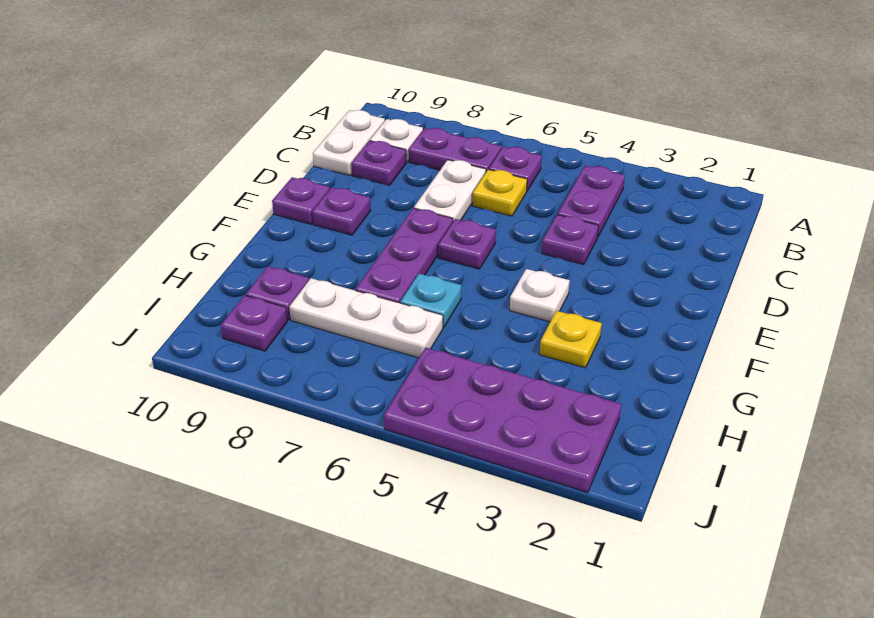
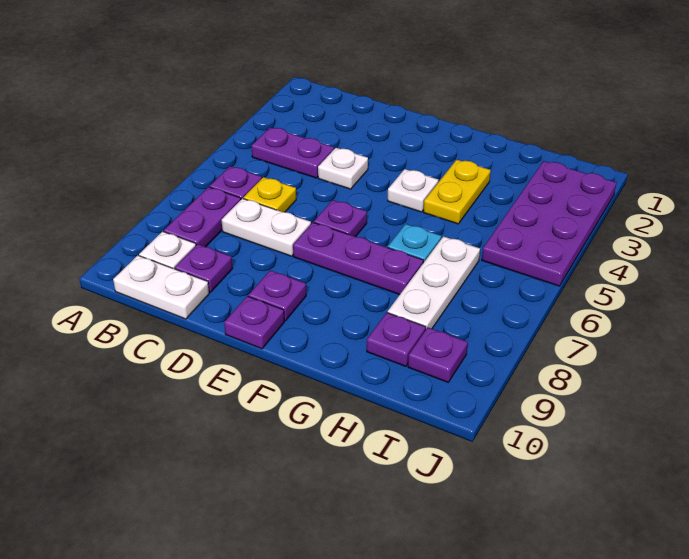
purple plate D4 level 1 -> white plate D4 level 1
yellow plate G3 level 1 -> yellow plate G3:G4 level 1

